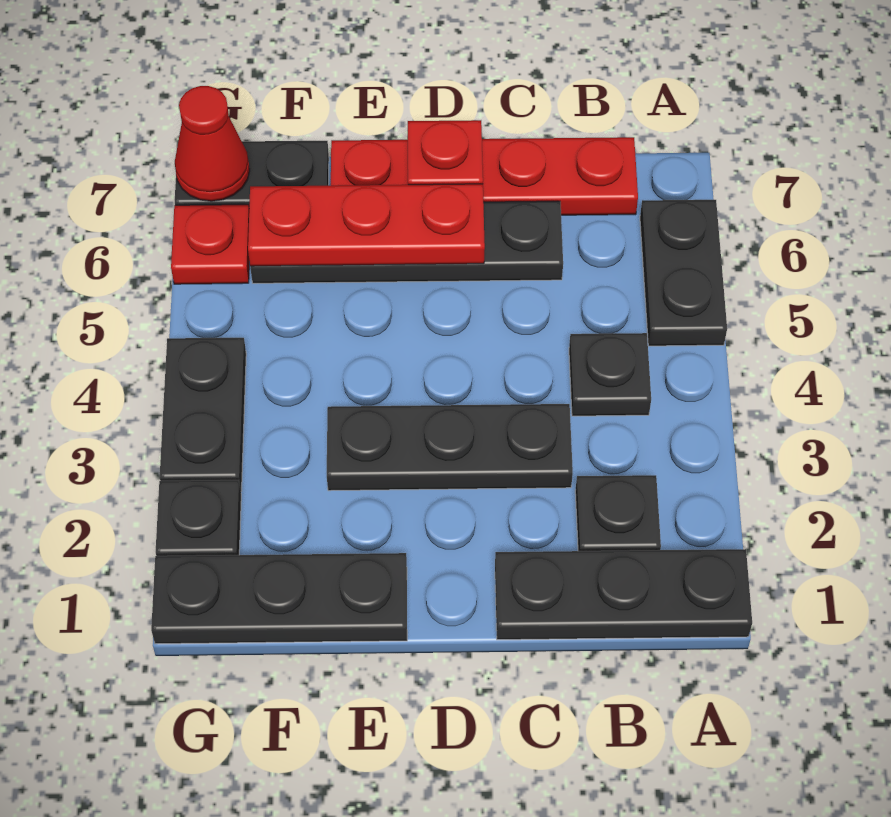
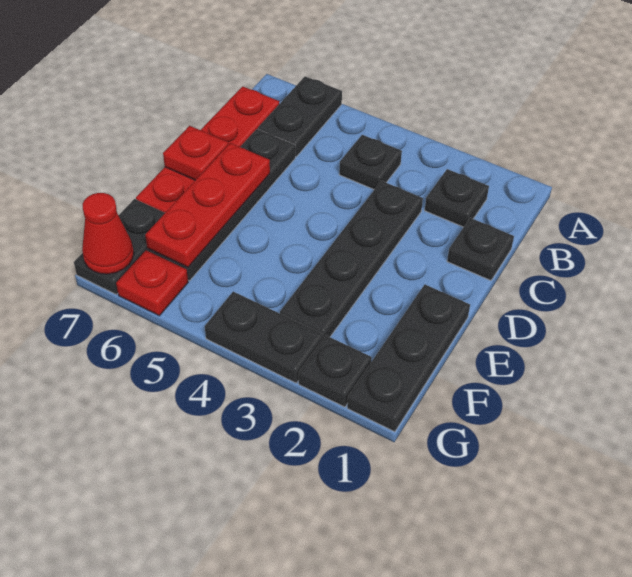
black plate A1:C1 level 1 -> black plate C1 level 1
black plate A5:A6 level 1 -> black plate A6:B6 level 1
black plate C3:E3 level 1 -> black plate C3:F3 level 1

